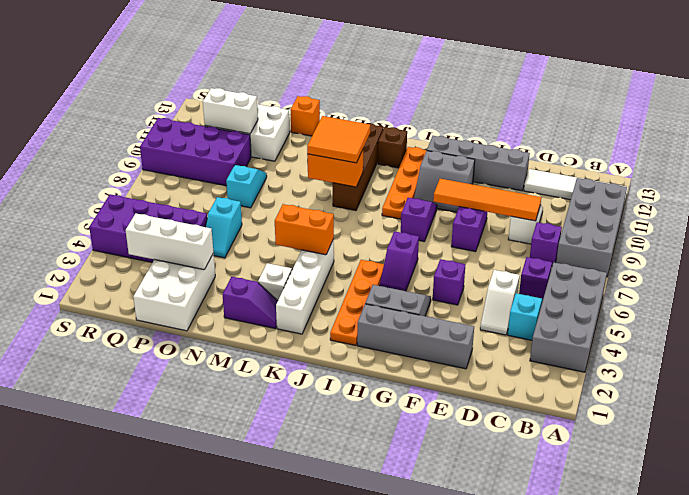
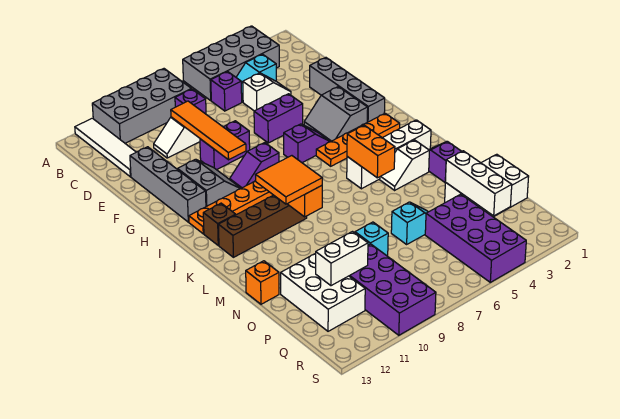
purple brick F5 level 1 -> purple brick F5:F6 level 1
white brick P11:Q11 level 2 -> white brick P10:P11 level 2

